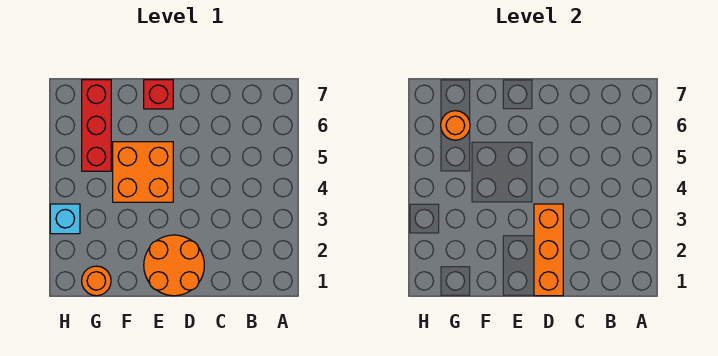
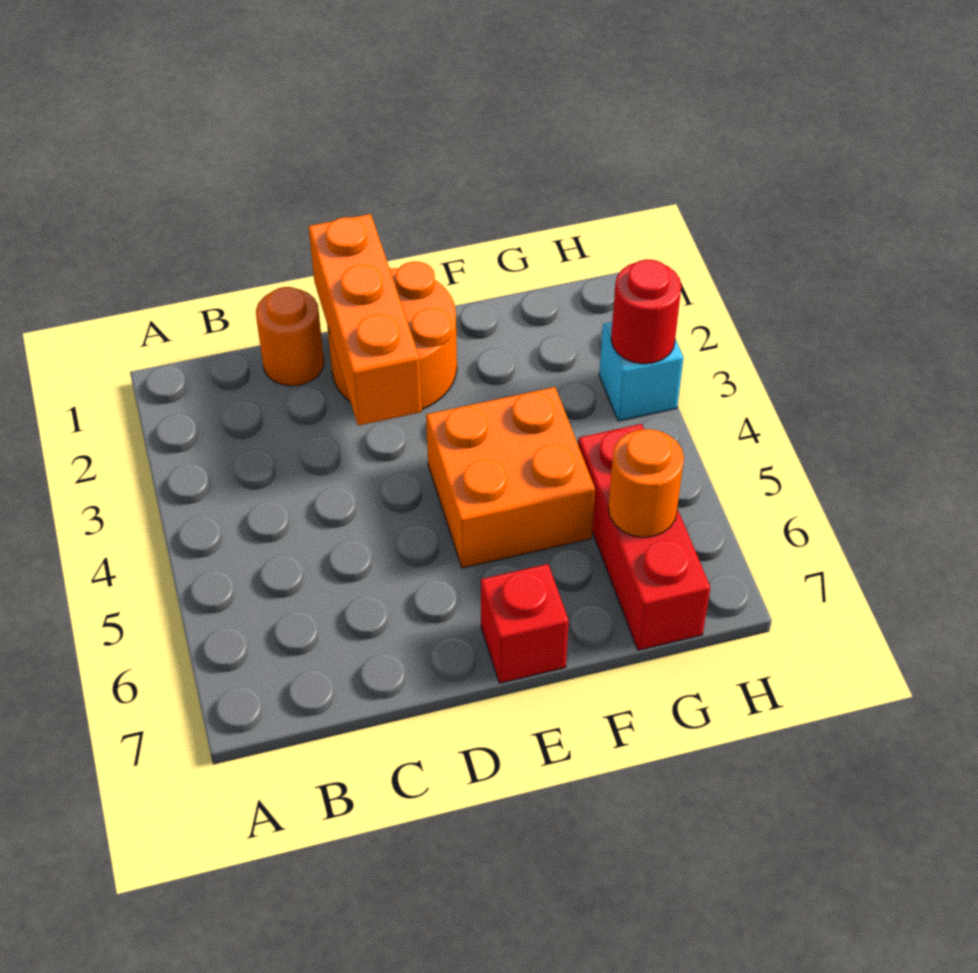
orange round brick G1 level 1 -> orange round brick C1 level 1
none -> red round brick H3 level 2

